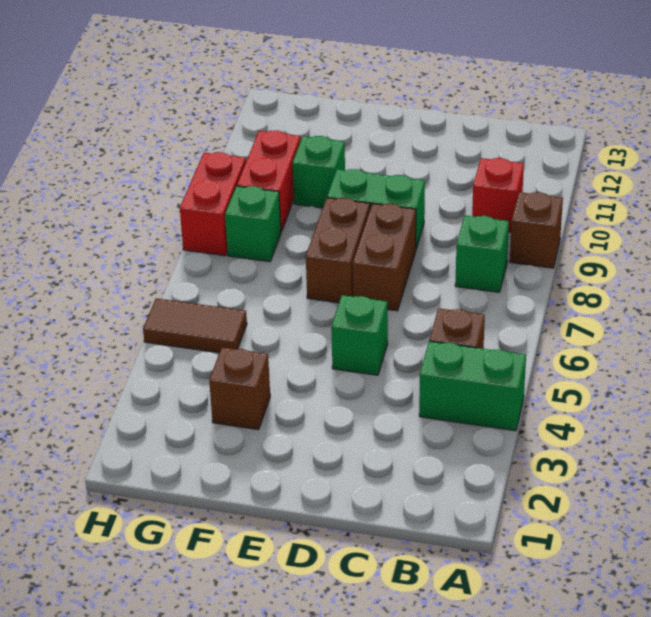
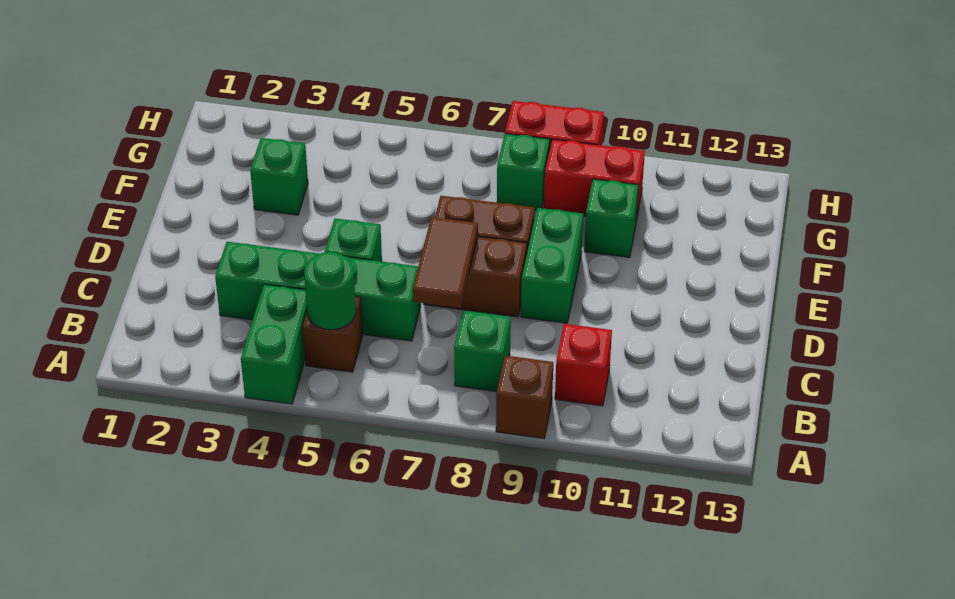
none -> green round brick B5 level 2
none -> green brick C3:C6 level 1
brown brick F3 level 1 -> green brick F3 level 1
brown tile G5:H5 level 1 -> brown tile C7:D7 level 2

